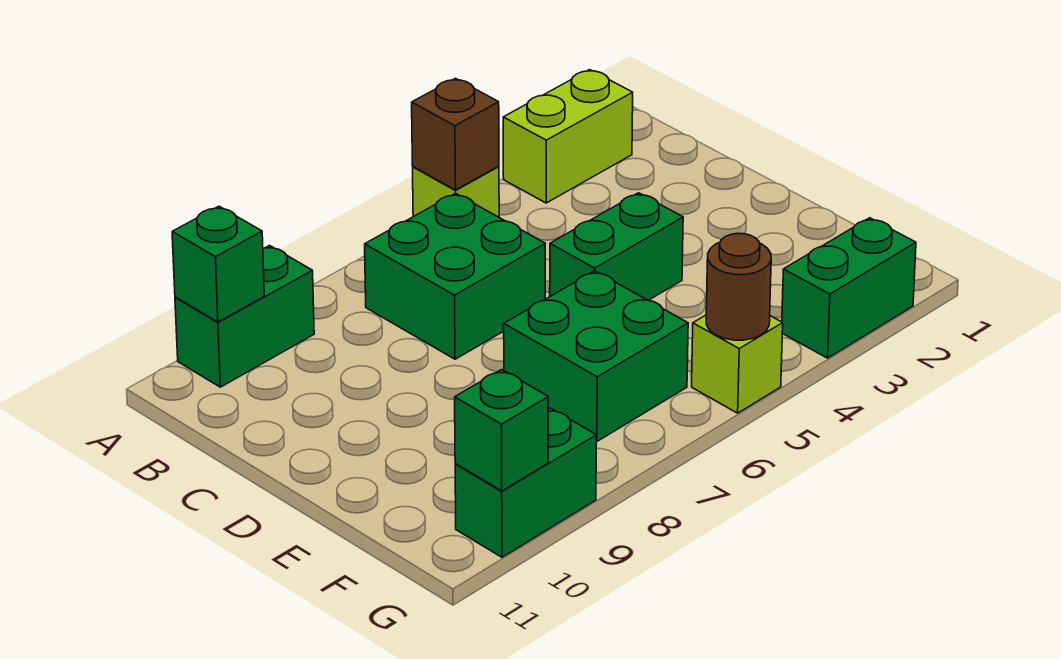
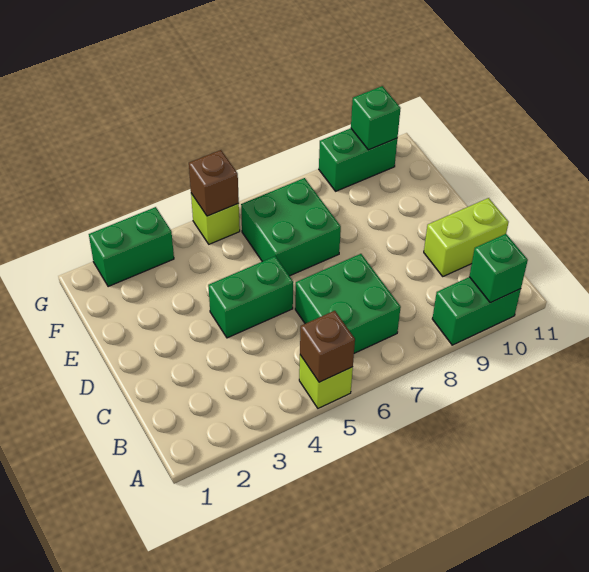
lime brick A2:A3 level 1 -> lime brick C10:C11 level 1
brown round brick G5 level 2 -> brown brick G5 level 2

